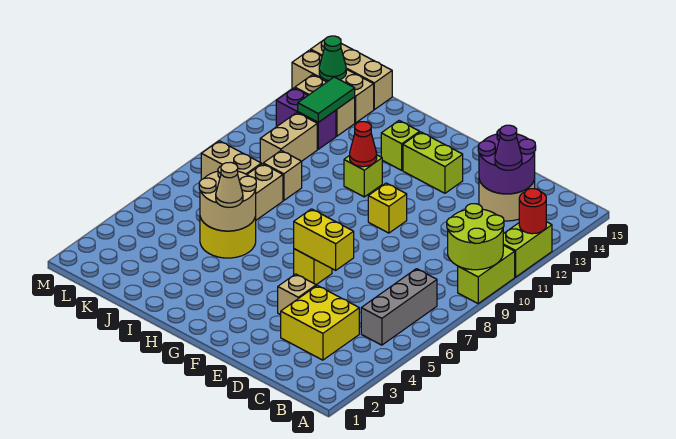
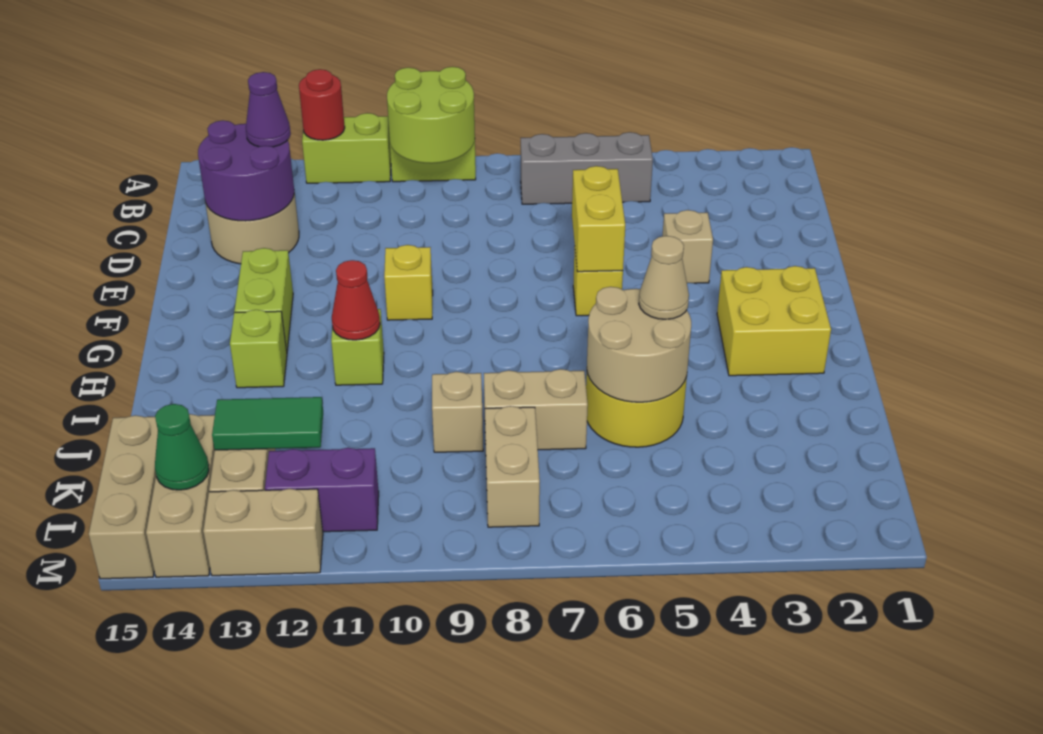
yellow brick C3:D4 level 1 -> yellow brick G2:H3 level 1
tan brick K10:K11 level 1 -> tan brick M12:M13 level 1
purple brick K12:L12 level 1 -> purple brick L11:L12 level 1

